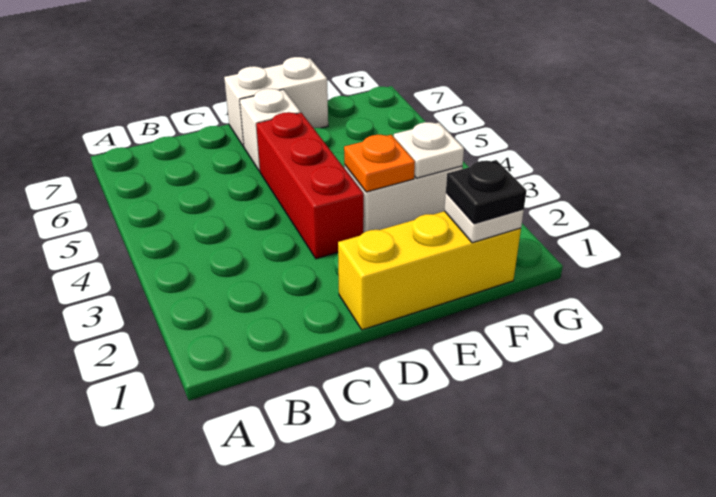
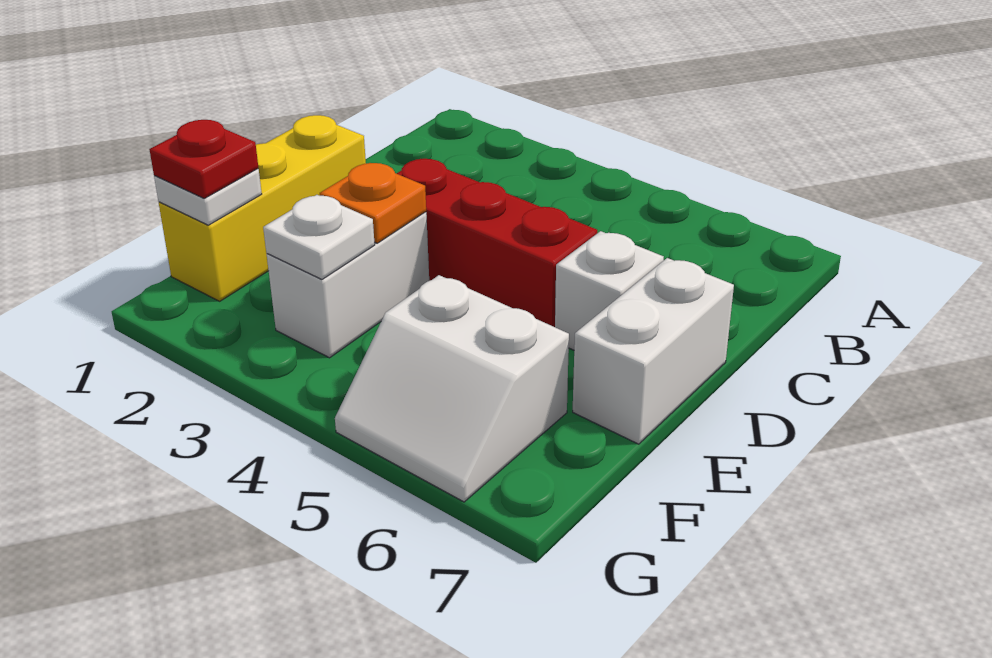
black plate F1 level 3 -> red plate F1 level 3
none -> white slope F5:G6 level 1 top F

